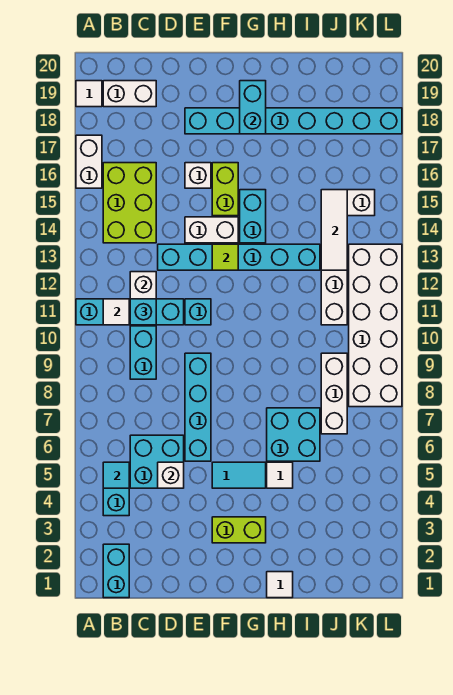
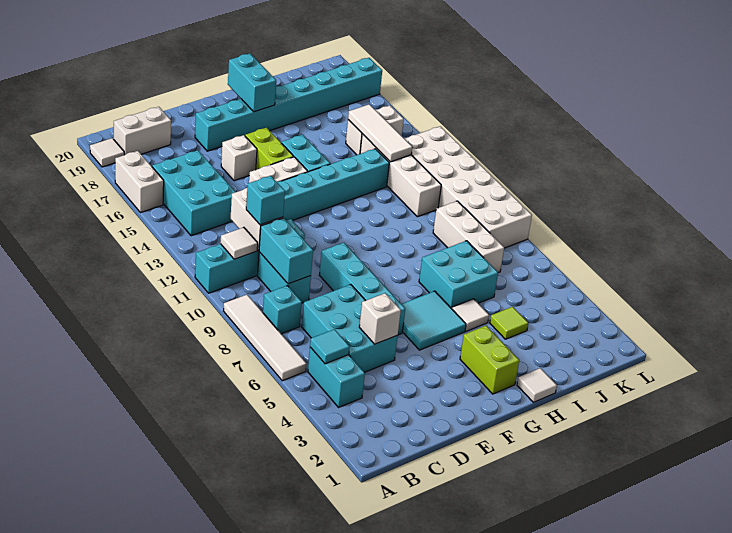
none -> white tile A6:A9 level 1
cyan brick B1:B2 level 1 -> cyan brick C9:C10 level 2
lime brick B14:C16 level 1 -> cyan brick B14:C16 level 1
cyan brick C5:D6 level 1 -> cyan brick C5:D7 level 1
cyan brick E11 level 1 -> cyan brick B8 level 1
lime brick F3:G3 level 1 -> lime brick G2:G3 level 1
cyan tile F5:G5 level 1 -> cyan tile F5:G6 level 1
lime tile F13 level 2 -> lime tile I4 level 1

